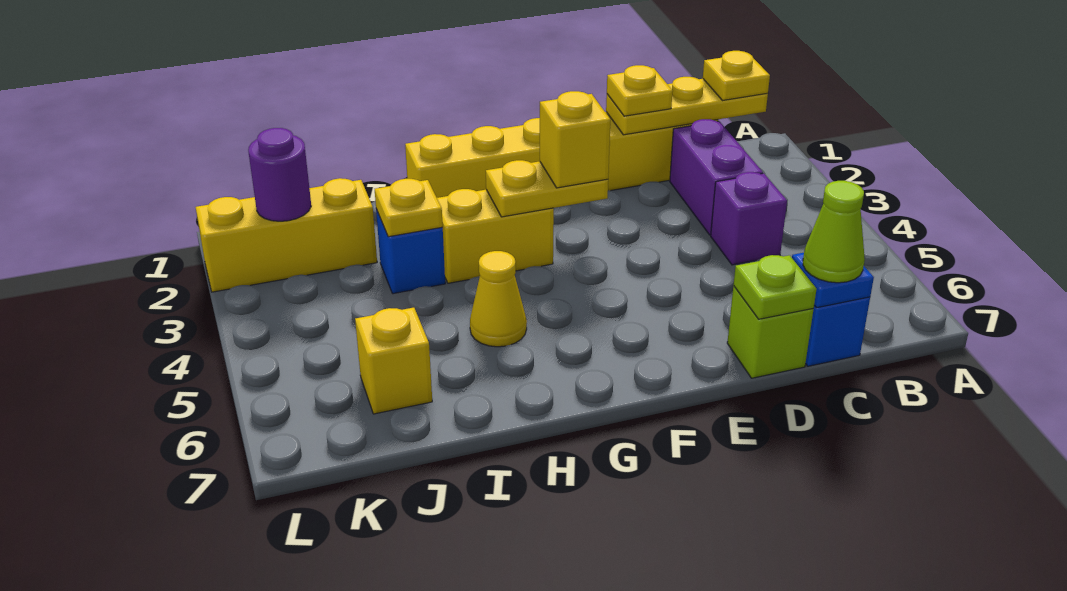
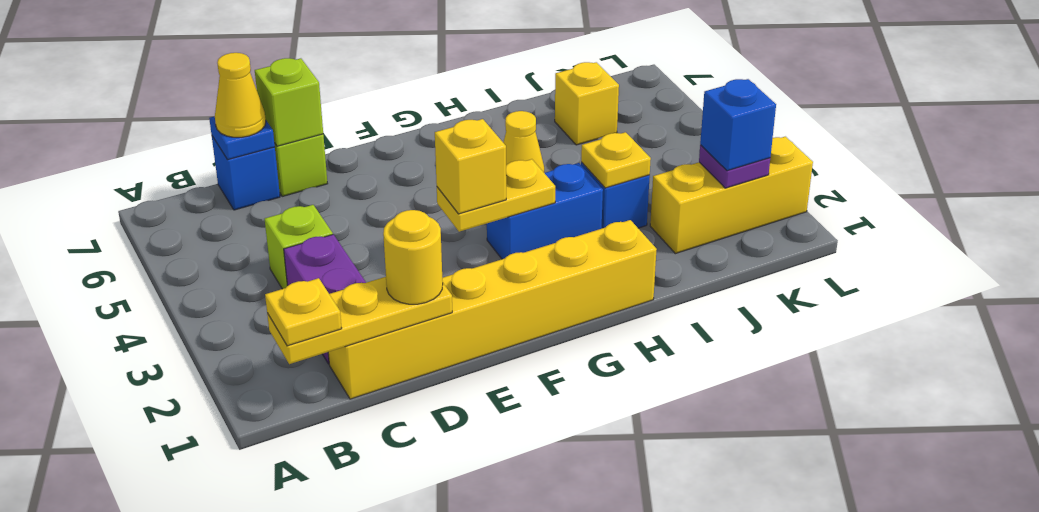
purple brick C4 level 1 -> lime brick C4 level 1
lime cone C7 level 3 -> yellow cone C7 level 3
yellow plate D1 level 3 -> yellow round brick D1 level 3
lime plate D7 level 2 -> lime brick D7 level 2
yellow brick G3:H3 level 1 -> blue brick G3:H3 level 1
purple round brick K2 level 2 -> purple plate K2 level 2
none -> blue brick K2 level 3

